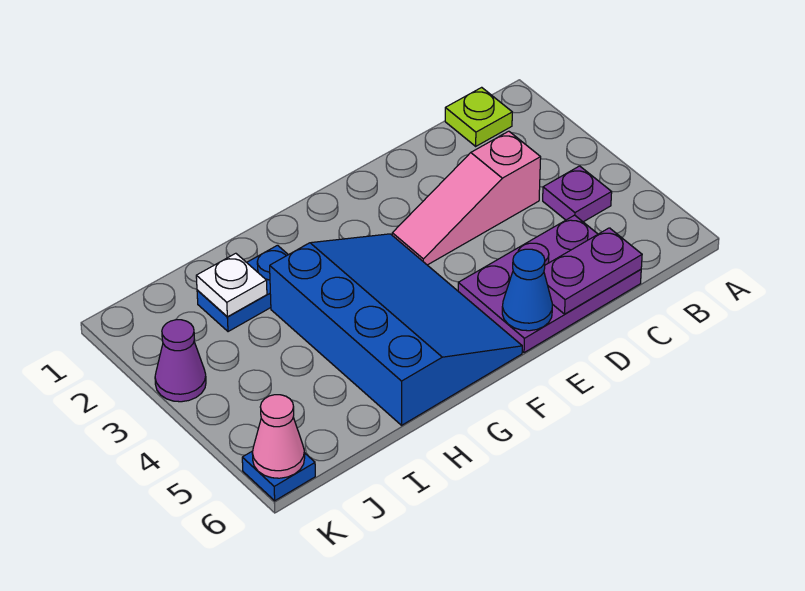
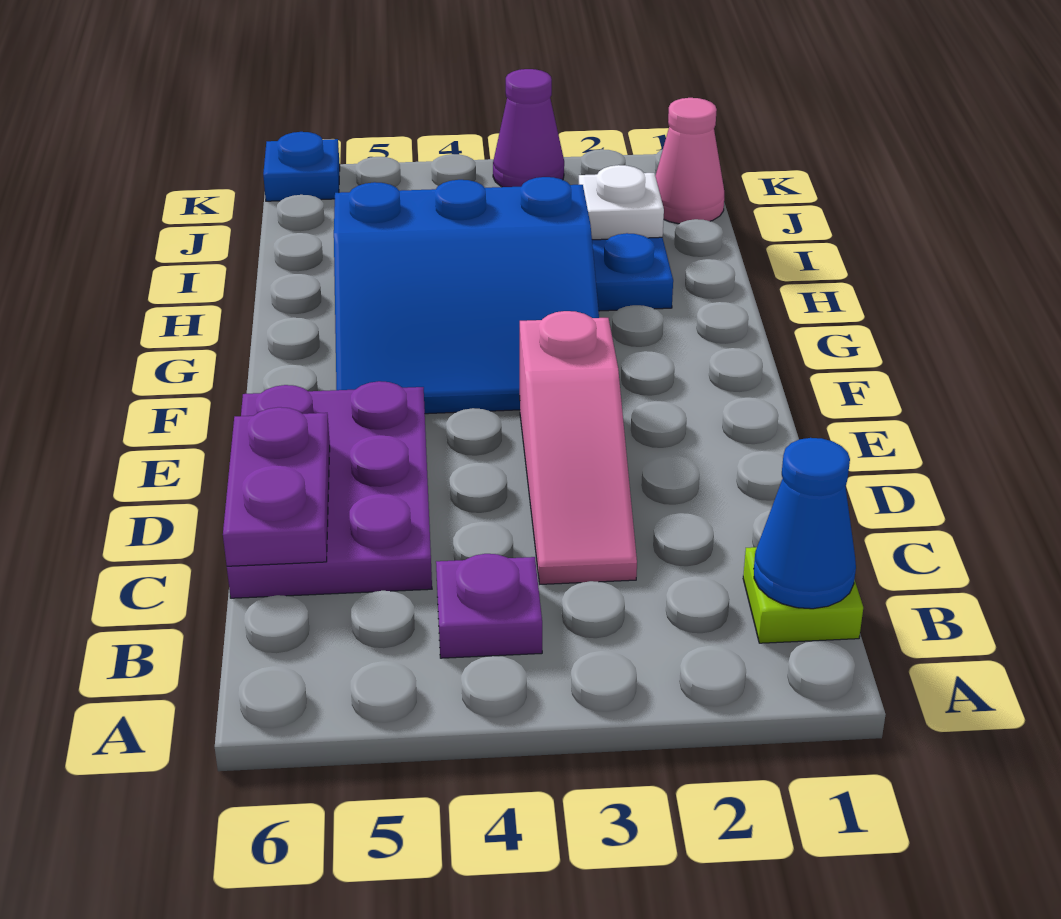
pink slope C3:E3 level 1 top C -> pink slope C3:E3 level 1 top E
blue cone E6 level 2 -> blue cone B1 level 2
blue slope F3:H6 level 1 top H -> blue slope F3:H5 level 1 top H
pink cone K6 level 2 -> pink cone J1 level 1

